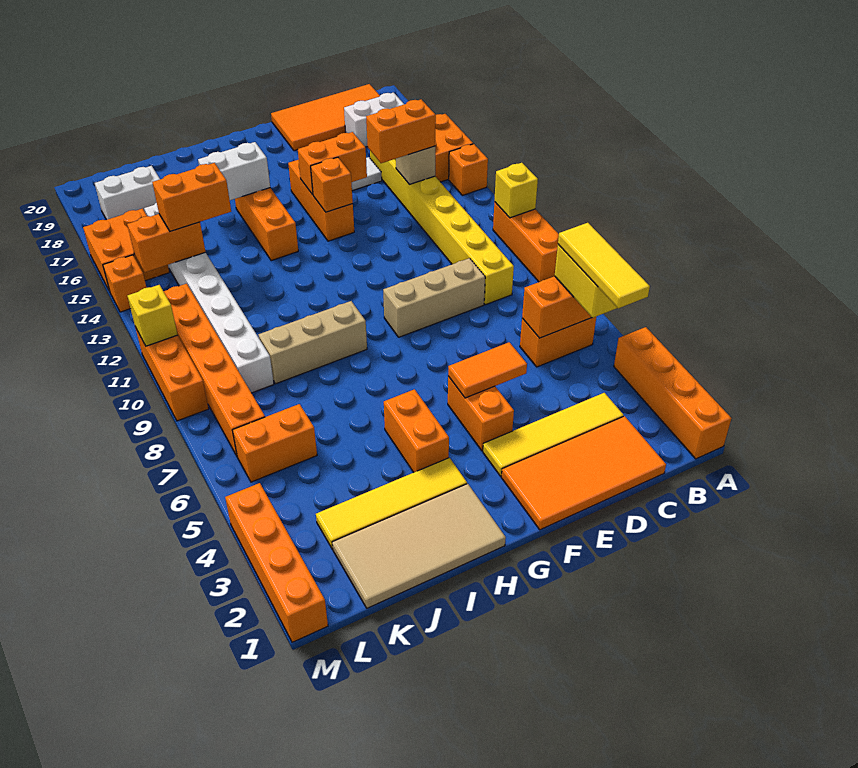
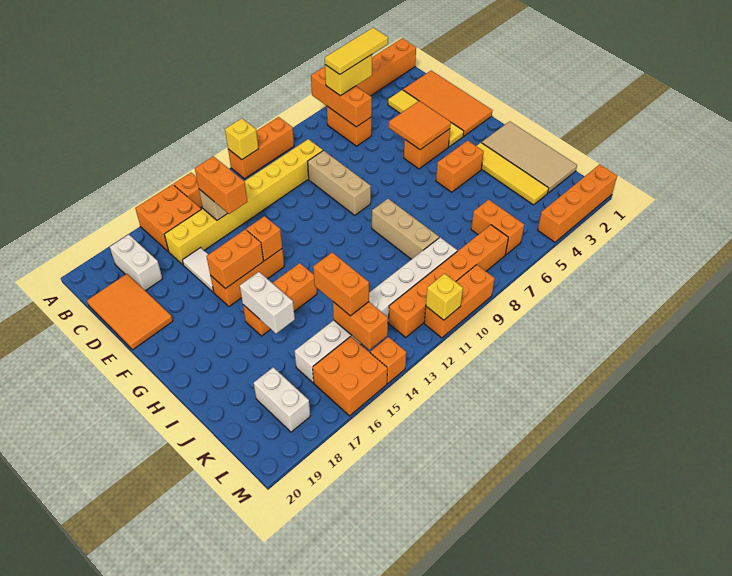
orange tile B19:E20 level 1 -> orange tile C19:E20 level 1
orange tile E5:F5 level 2 -> orange tile E4:F5 level 2
orange brick E15:F15 level 2 -> orange brick F15:F16 level 2

